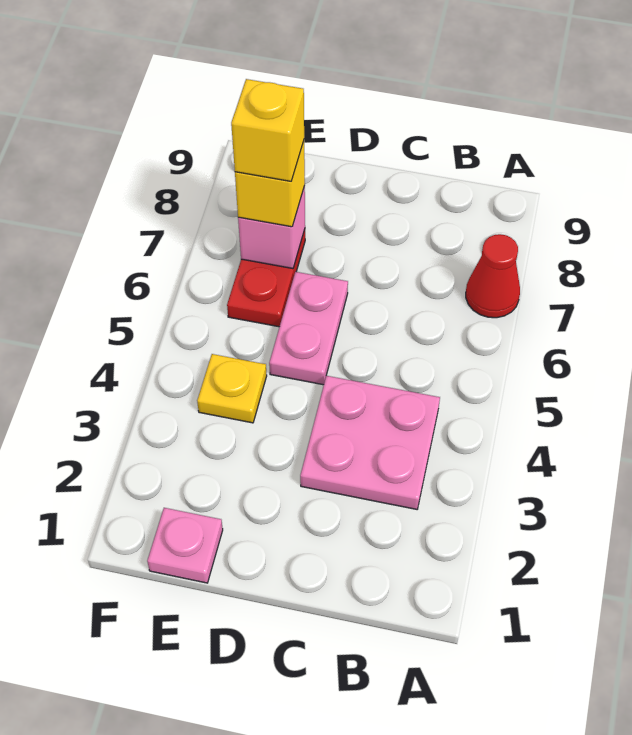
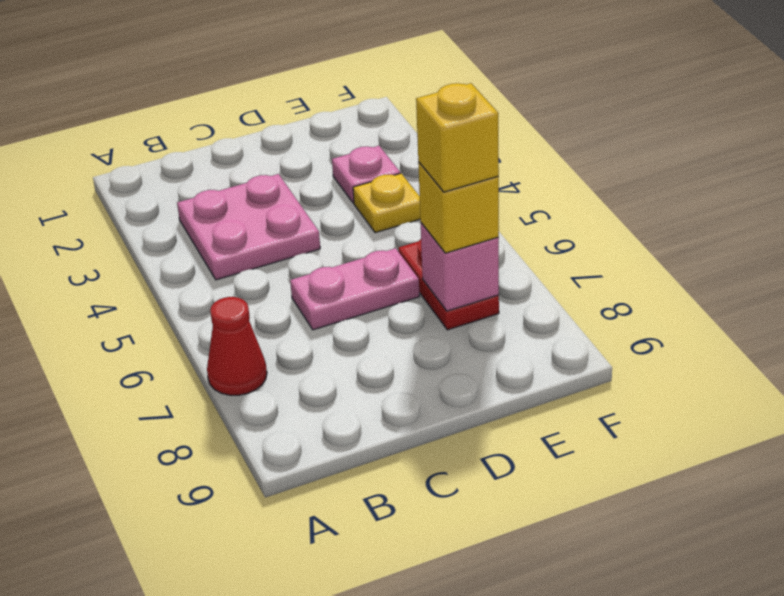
pink plate D5:D6 level 1 -> pink plate C6:D6 level 1
pink plate E1 level 1 -> pink plate E3 level 1

